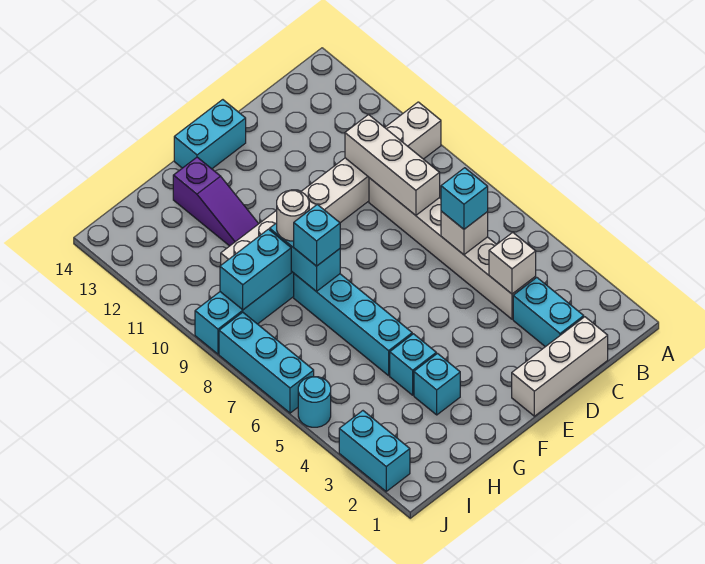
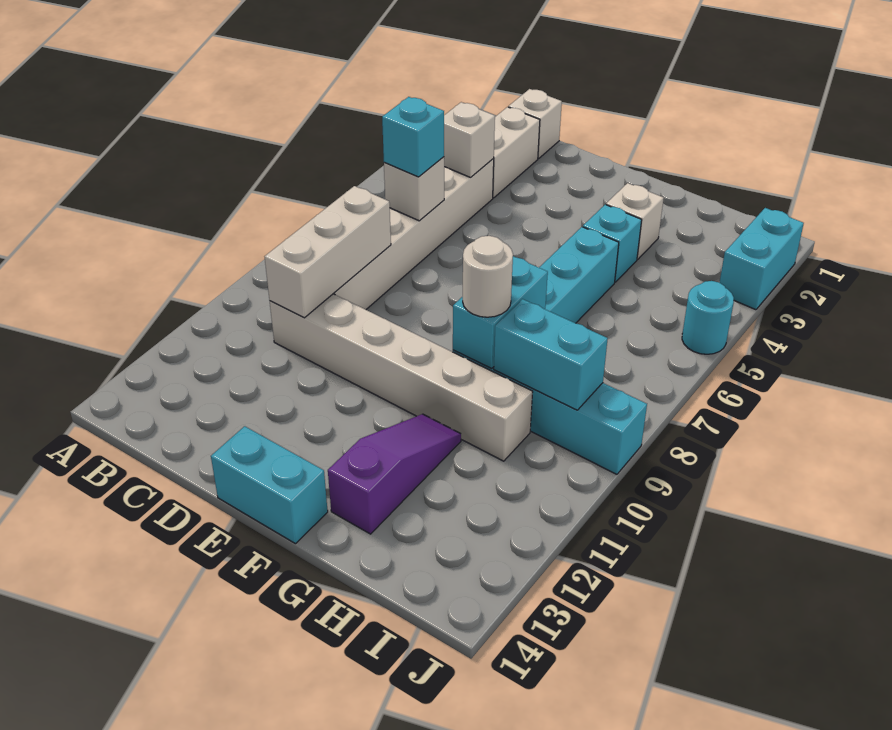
white brick A10:H10 level 1 -> white brick C10:H10 level 1
white brick C1:E1 level 1 -> white brick C1 level 1
cyan brick C2:C3 level 1 -> white brick C2:C3 level 1
cyan brick G3 level 1 -> white brick G3 level 1
cyan brick G8 level 3 -> none
cyan brick J6:J8 level 1 -> none

